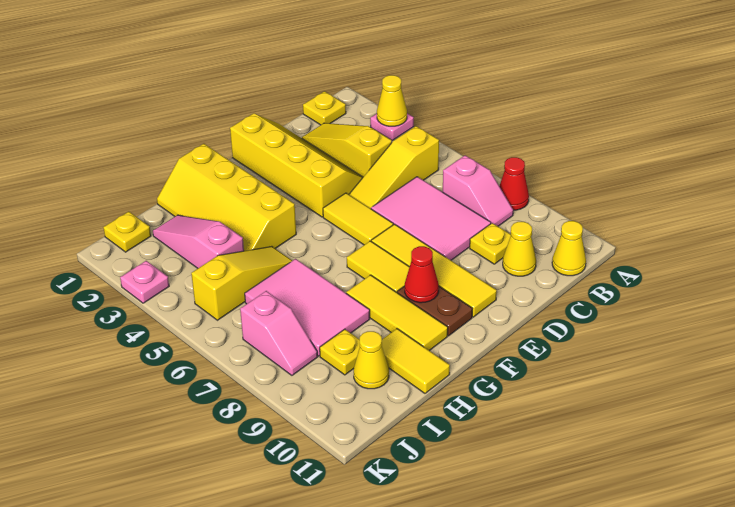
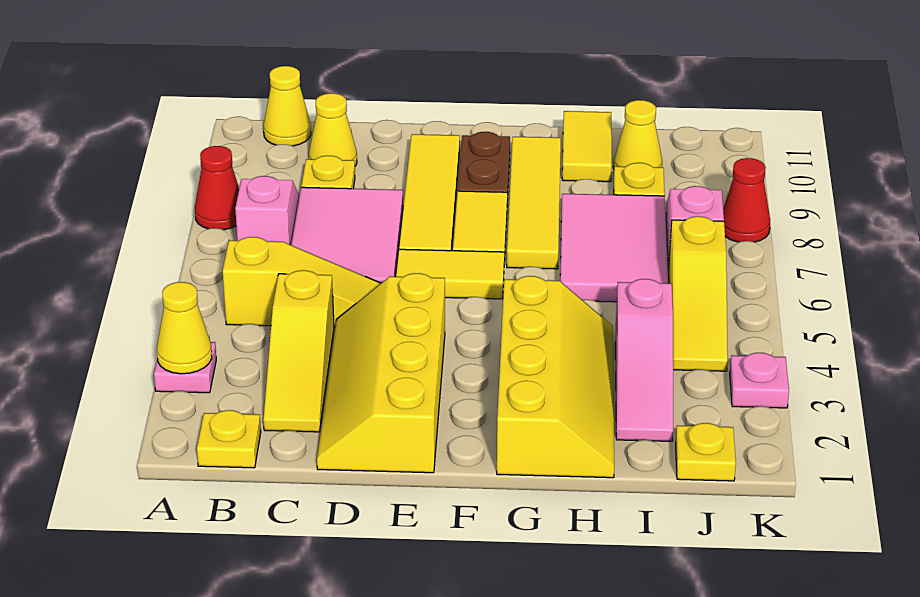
yellow tile E5:E6 level 1 -> yellow tile E6:F6 level 1
red cone F9 level 2 -> red cone K8 level 1
yellow tile G8:G10 level 1 -> yellow tile G7:G10 level 1
yellow slope H5:J5 level 1 top J -> yellow slope J4:J6 level 1 top 6

